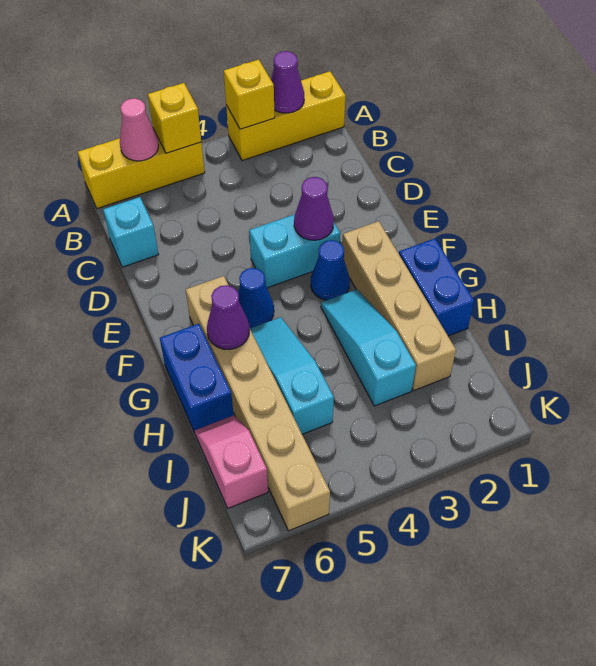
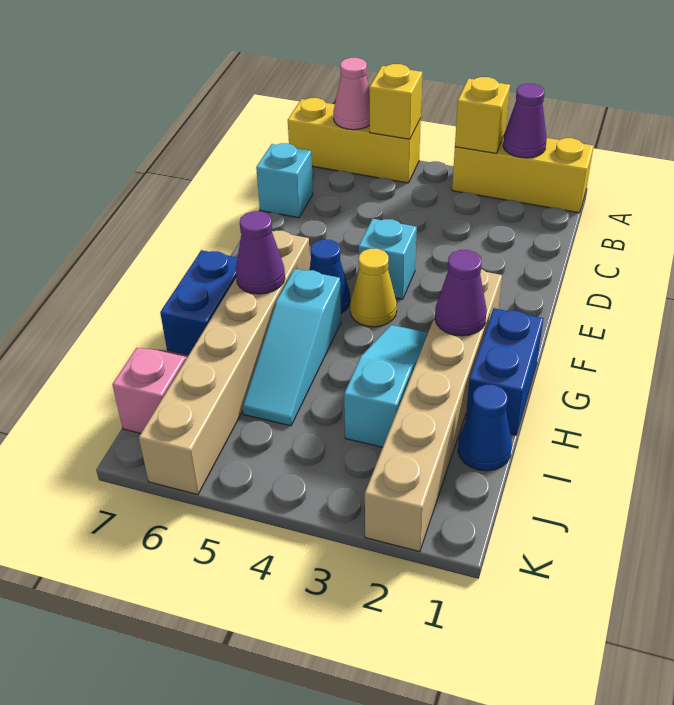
cyan brick E3:E4 level 1 -> cyan brick E4 level 1
purple cone E3 level 2 -> purple cone G2 level 2
tan brick F2:I2 level 1 -> tan brick F2:K2 level 1
blue cone F3 level 1 -> blue cone I1 level 1
none -> yellow cone F4 level 1
cyan slope G5:I5 level 1 top I -> cyan slope G5:I5 level 1 top G

